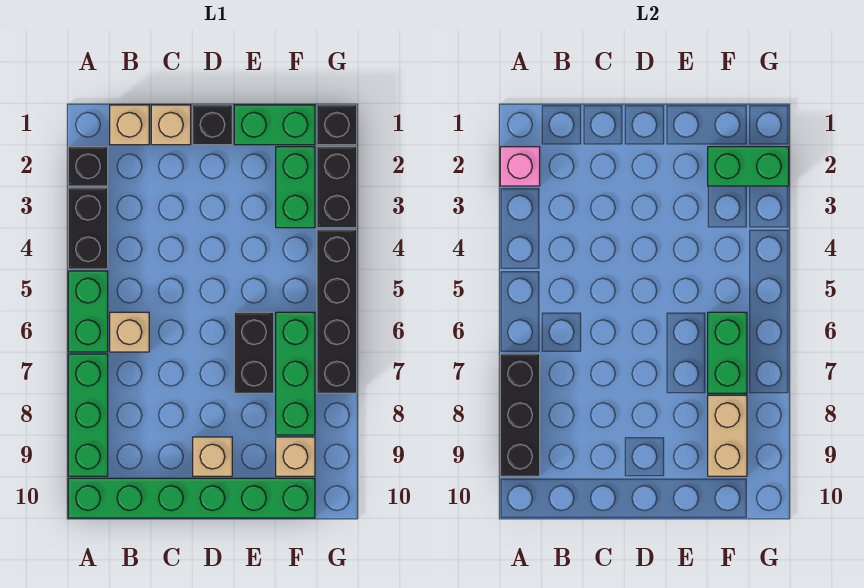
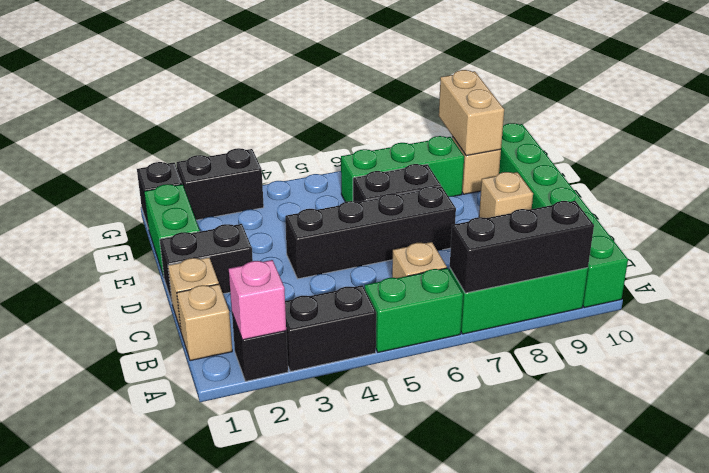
black brick D1 level 1 -> black brick D1:D2 level 1
green brick F2:F3 level 1 -> none
green brick F2:G2 level 2 -> none
green brick F6:F7 level 2 -> none
tan brick F8:F9 level 2 -> tan brick F9:G9 level 2
black brick G4:G7 level 1 -> black brick D4:D7 level 1

